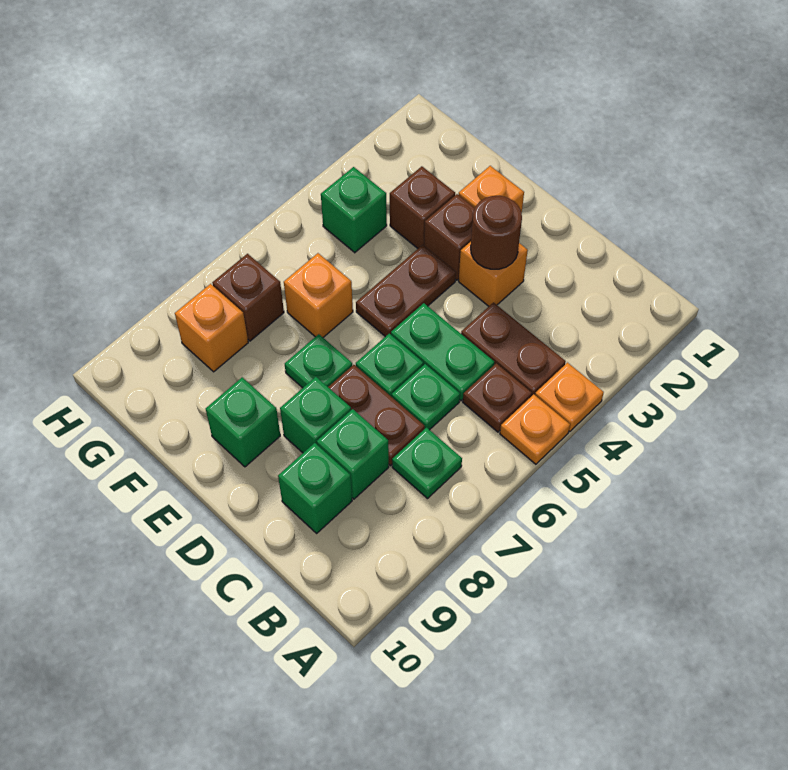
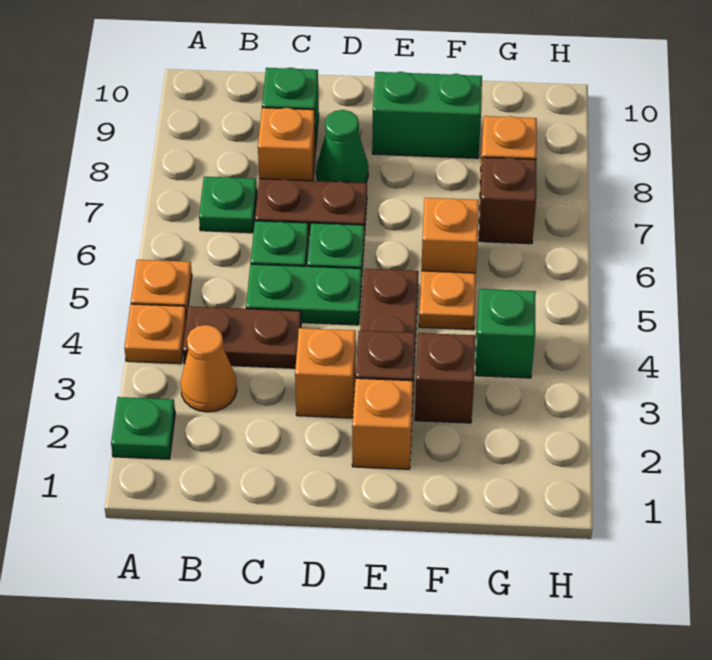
none -> orange cone B3 level 1
brown plate B5 level 1 -> none
green brick C8 level 1 -> orange brick C8 level 1
brown round brick D3 level 2 -> none
green brick D8 level 1 -> green cone D8 level 1
green plate E7 level 1 -> green plate A2 level 1
green brick E9 level 1 -> green brick E9:F9 level 1
none -> orange plate F5 level 1

